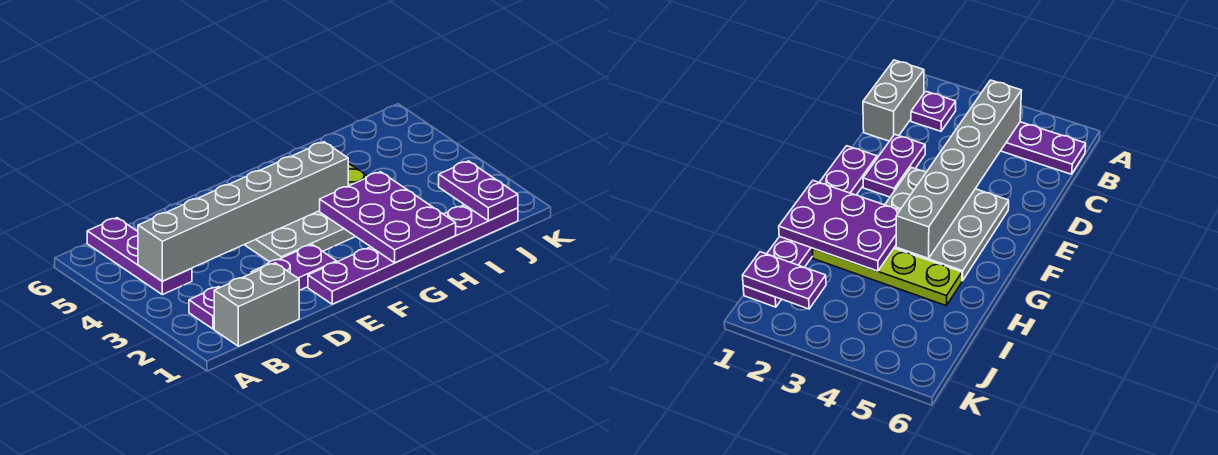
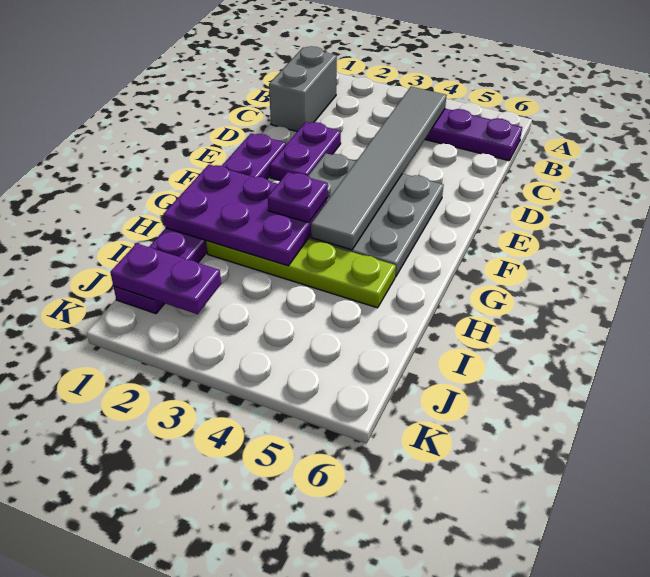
purple plate B2 level 1 -> purple plate G3 level 3
grey brick B4:G4 level 2 -> grey tile B4:G4 level 2

